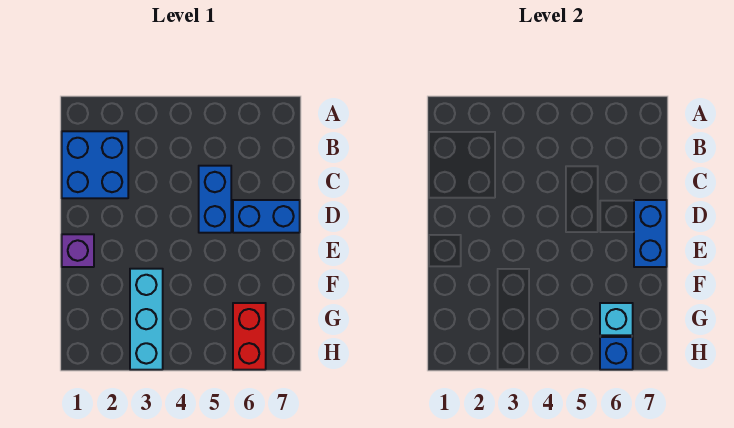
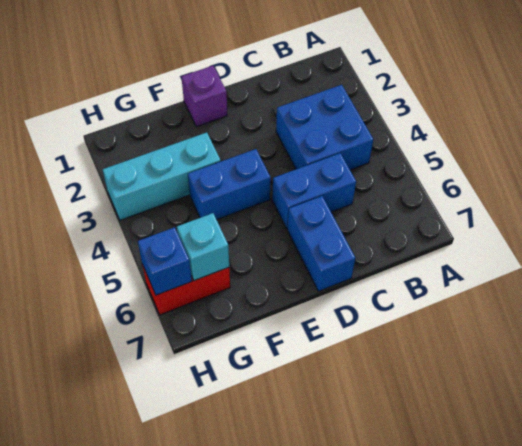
blue brick B1:C2 level 1 -> blue brick B3:C4 level 1
blue brick D7:E7 level 2 -> blue brick E4:F4 level 1

